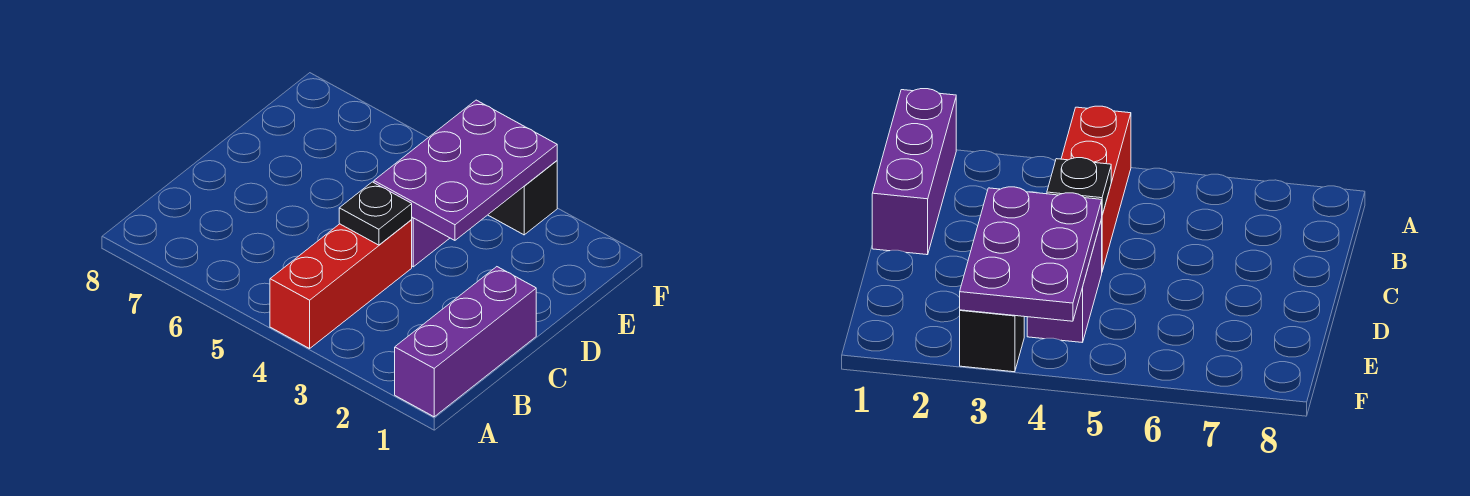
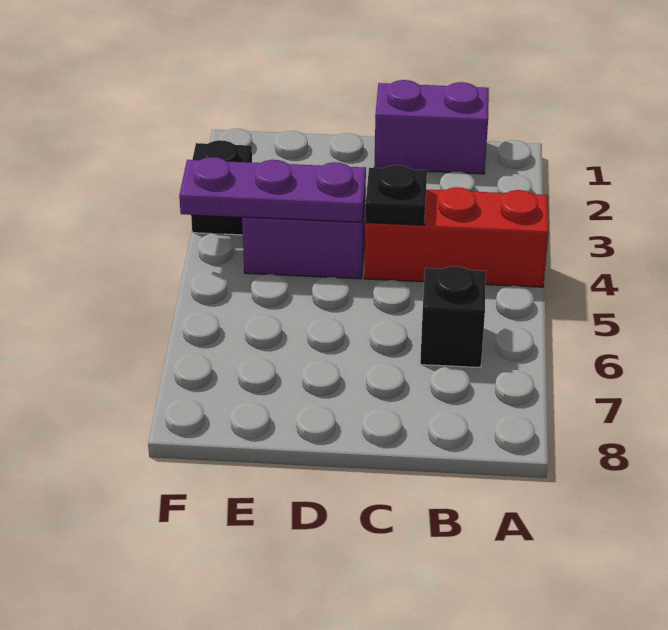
purple brick A1:C1 level 1 -> purple brick B1:C1 level 1
none -> black brick B6 level 1
purple plate D3:F4 level 2 -> purple plate D4:F4 level 2

